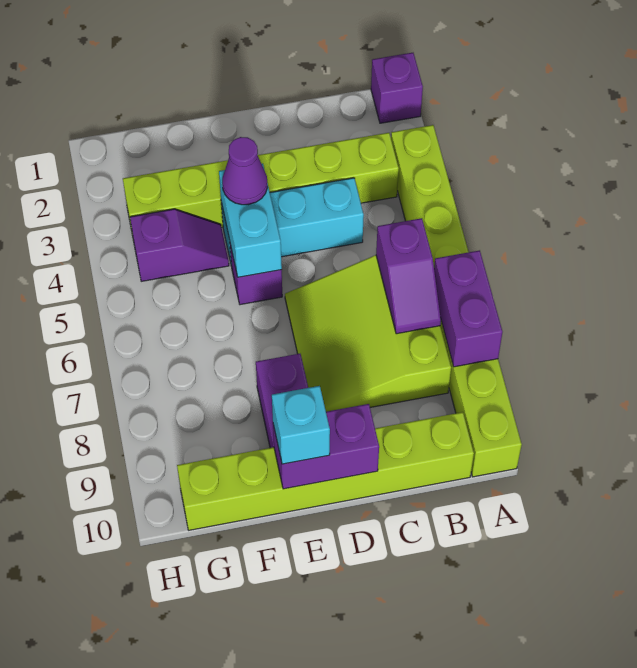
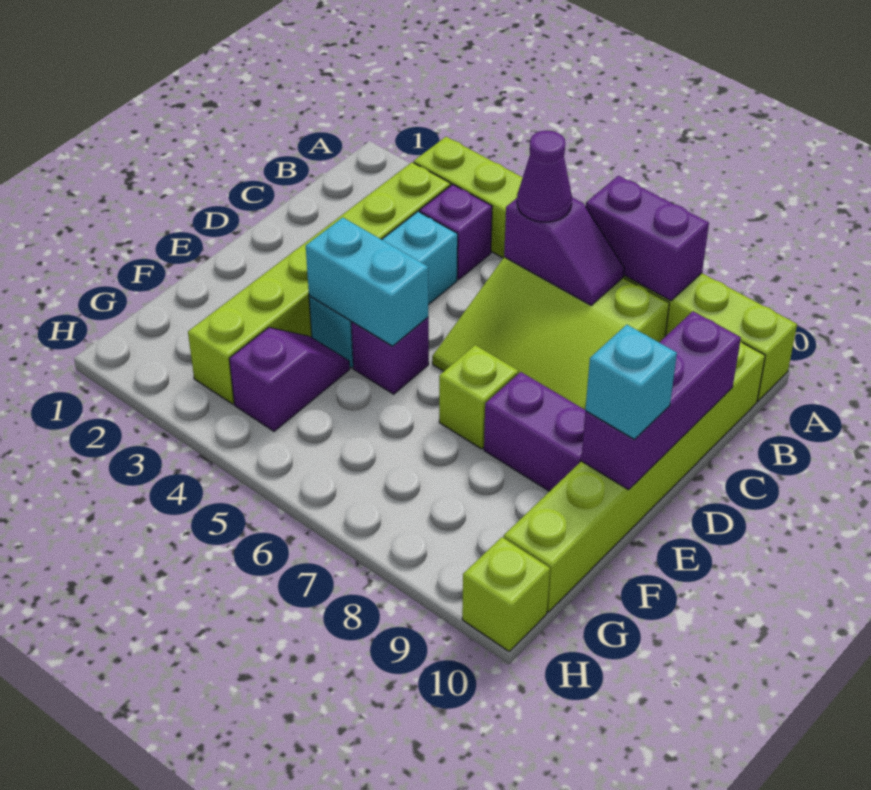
purple brick A1 level 1 -> purple brick B4 level 1
purple brick D10:E10 level 2 -> purple brick C10:E10 level 2
purple cone E4 level 3 -> purple cone B6 level 3
none -> lime brick E7 level 1
none -> lime brick H10 level 1

